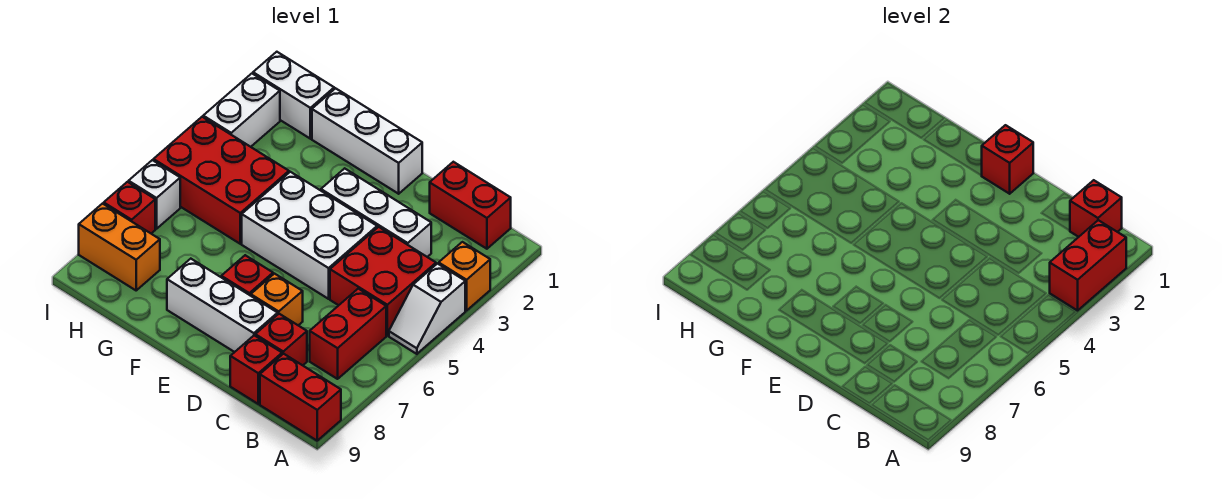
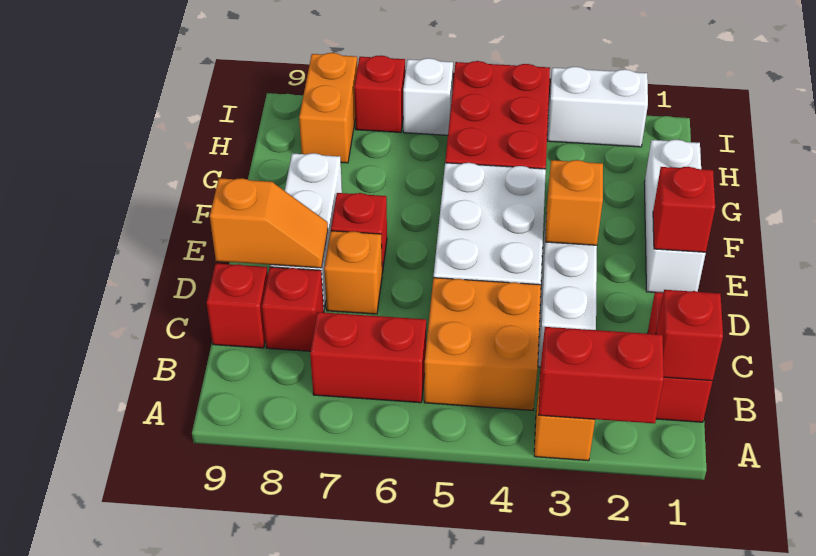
white slope A4:A5 level 1 top 4 -> none
red brick A9:B9 level 1 -> none
red brick B4:C5 level 1 -> orange brick B4:C5 level 1
none -> orange slope D8:D9 level 2 top 9
none -> orange brick E3 level 2
white brick H1:I1 level 1 -> none

